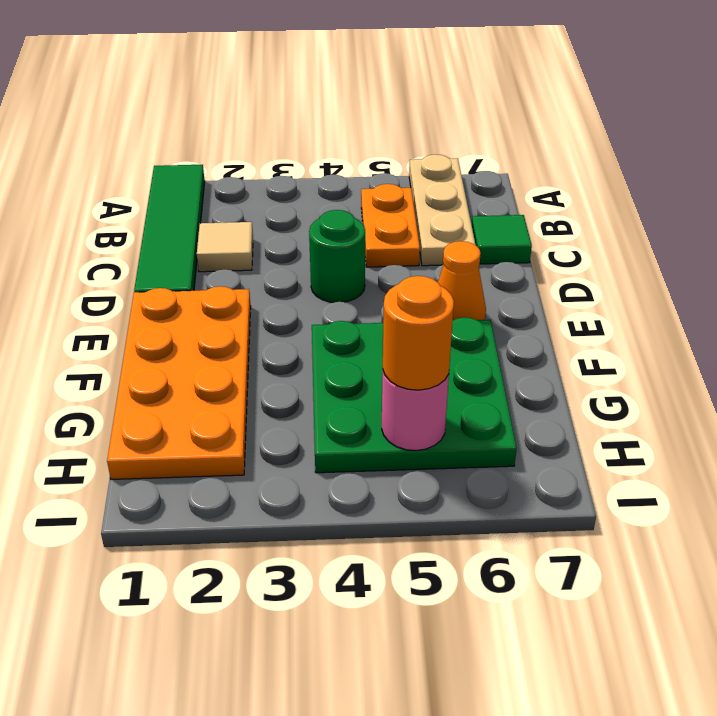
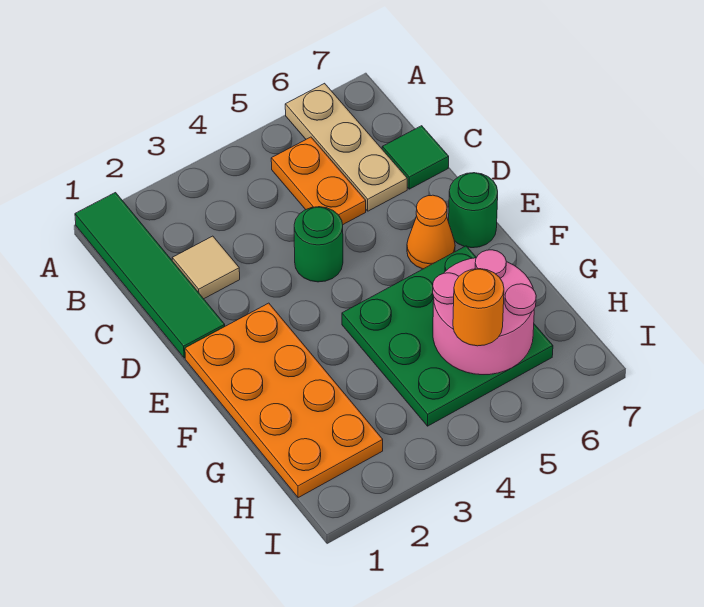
none -> green round brick E7 level 1
pink round brick H5 level 2 -> pink round brick G5:H6 level 2

